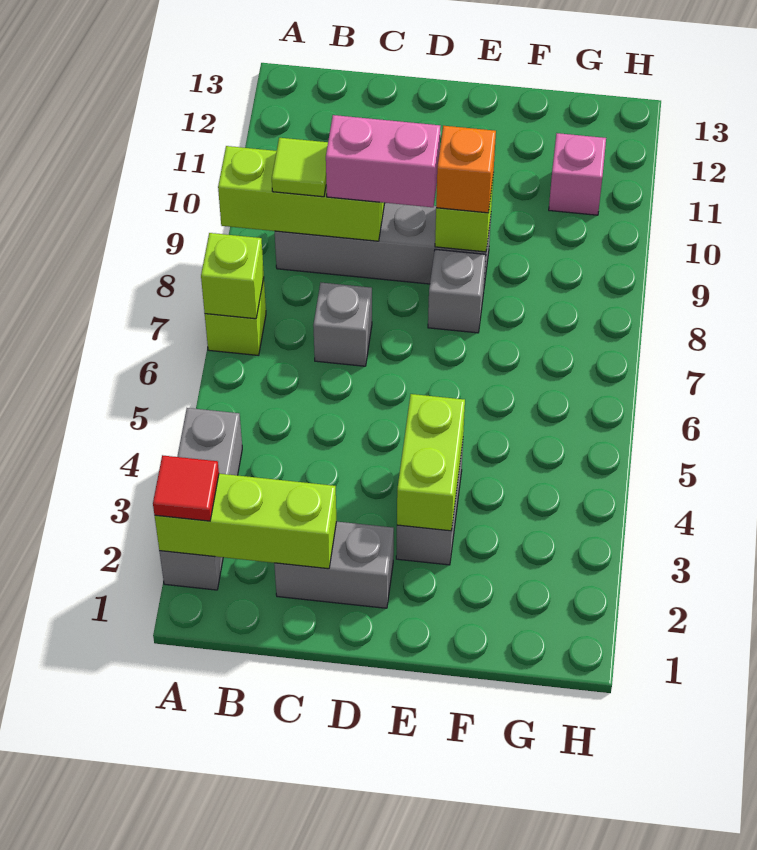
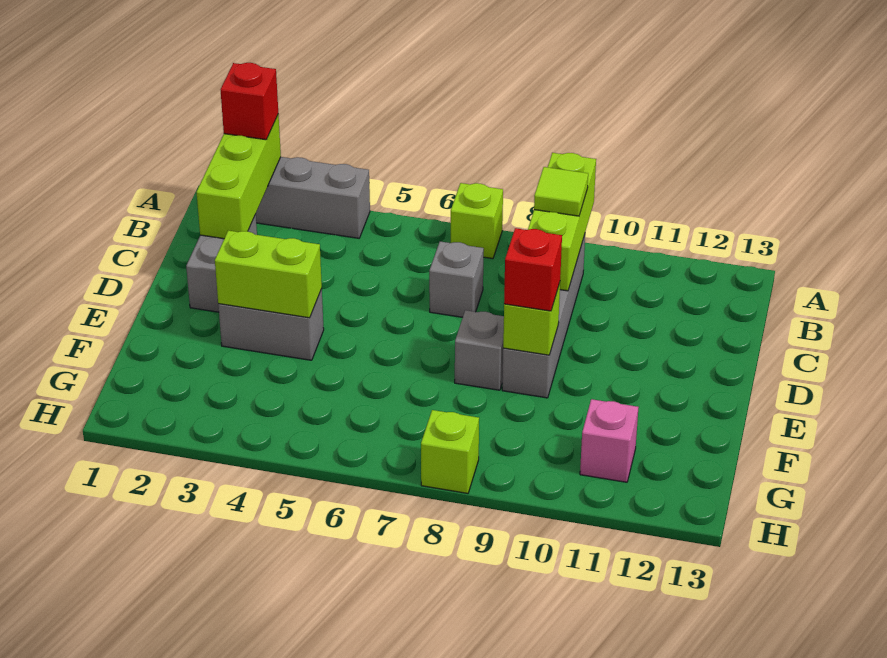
red tile A2 level 3 -> red brick A2 level 3
lime brick A7 level 2 -> lime brick H8 level 1
pink brick C9:D9 level 3 -> none
orange brick E9 level 3 -> red brick E9 level 3

